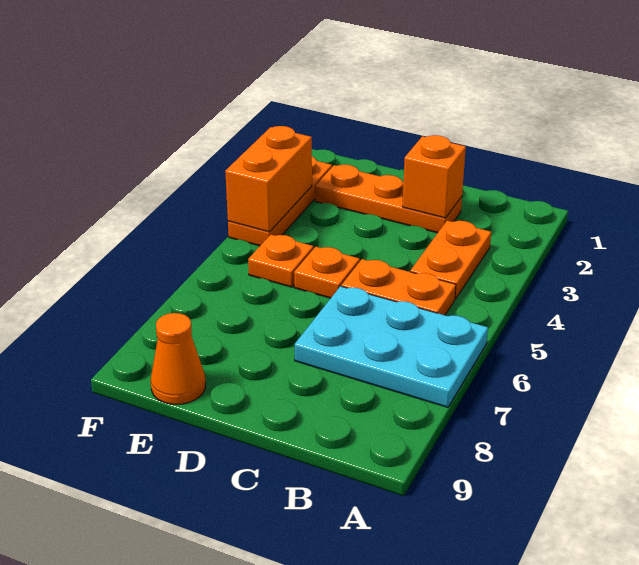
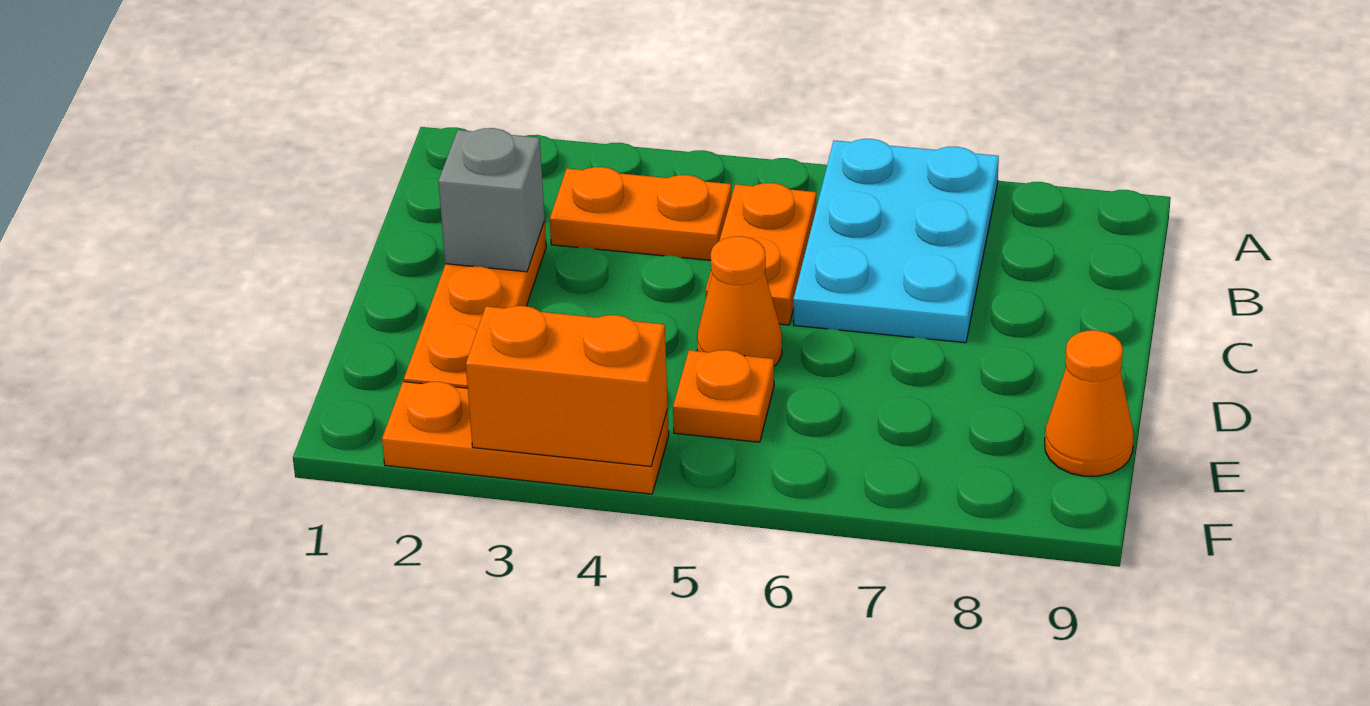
orange brick C2 level 2 -> grey brick C2 level 2
orange plate D5 level 1 -> orange cone D5 level 1

